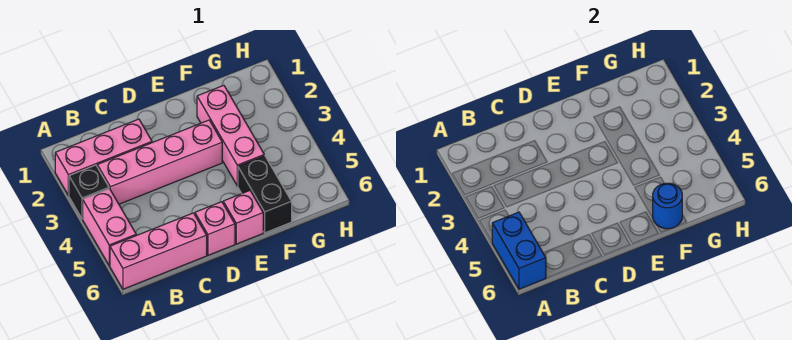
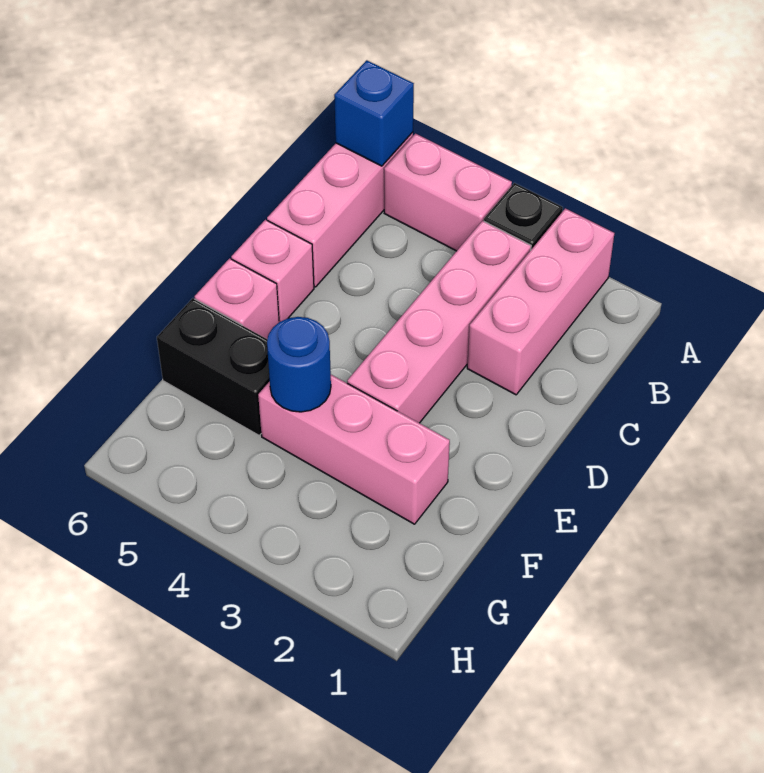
blue brick A5:A6 level 2 -> blue brick A6 level 2
blue round brick F6 level 2 -> blue round brick F4 level 2

